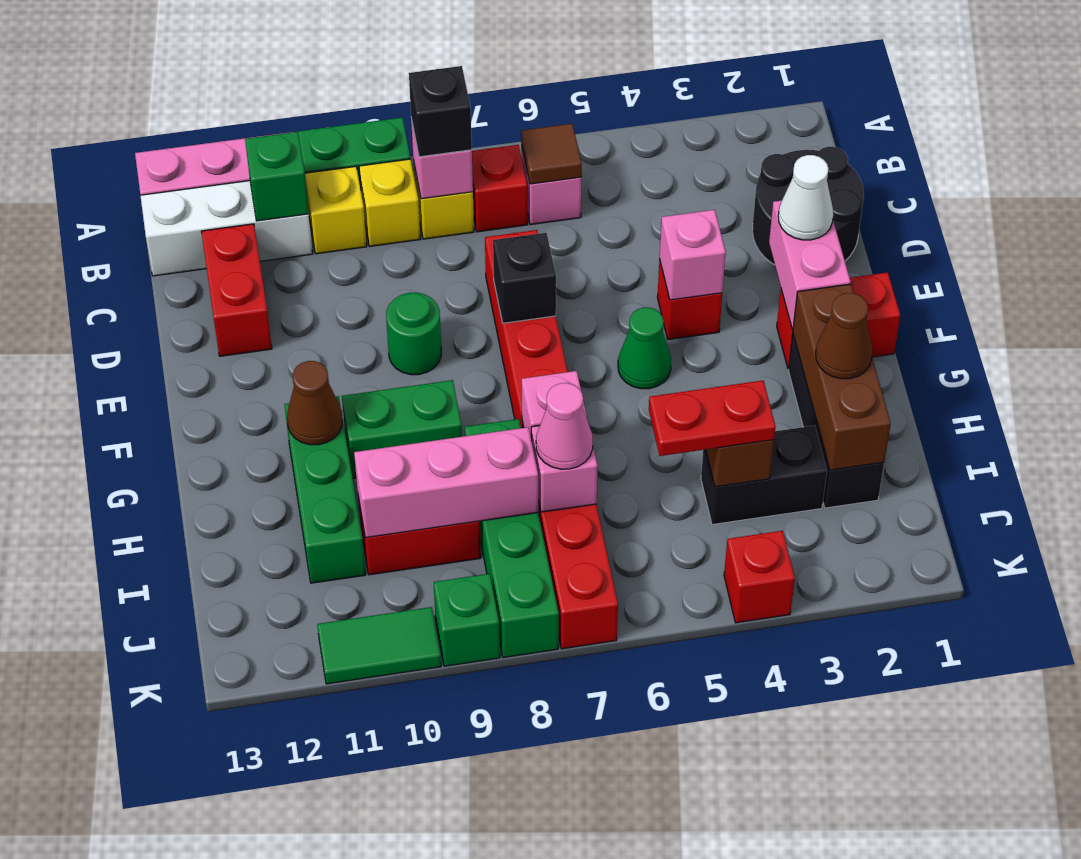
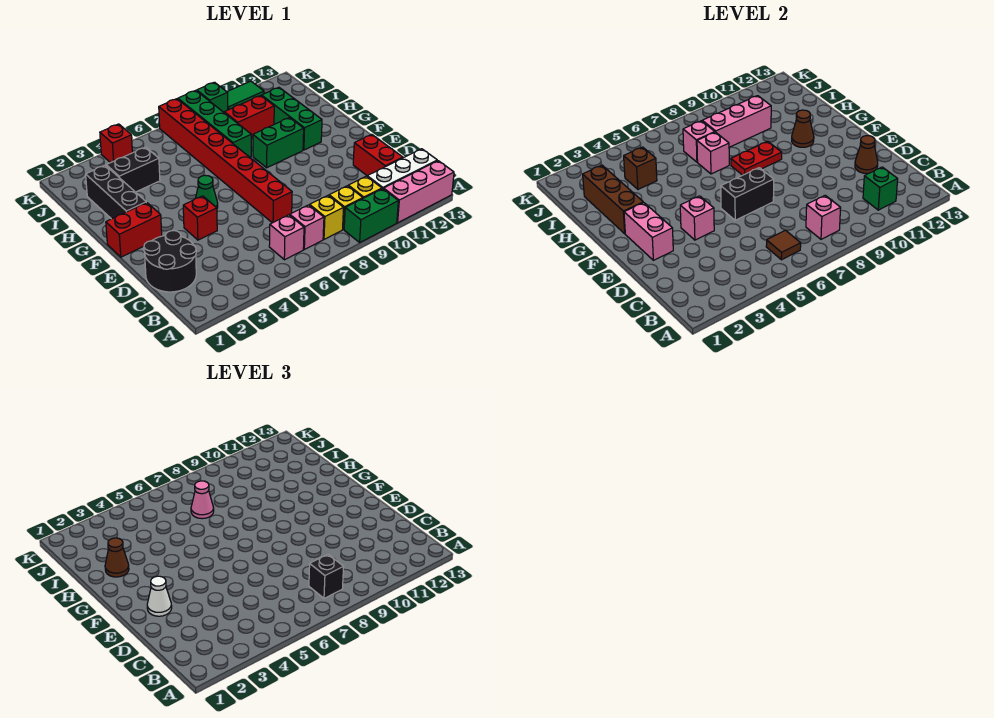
red brick B7 level 1 -> pink brick B7 level 1
none -> brown cone D12 level 2
black brick E7 level 2 -> black brick E6:E7 level 2
green round brick E9 level 1 -> none
red plate I4:I5 level 3 -> red plate G8:G9 level 2

